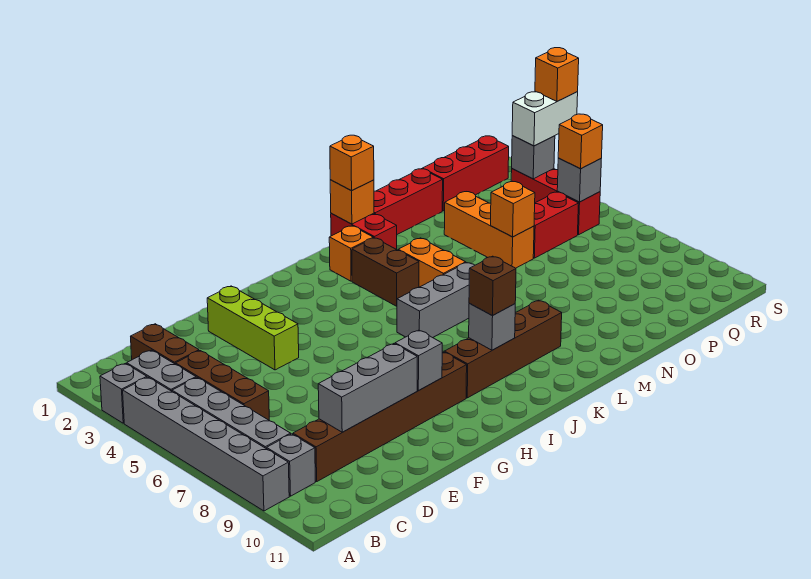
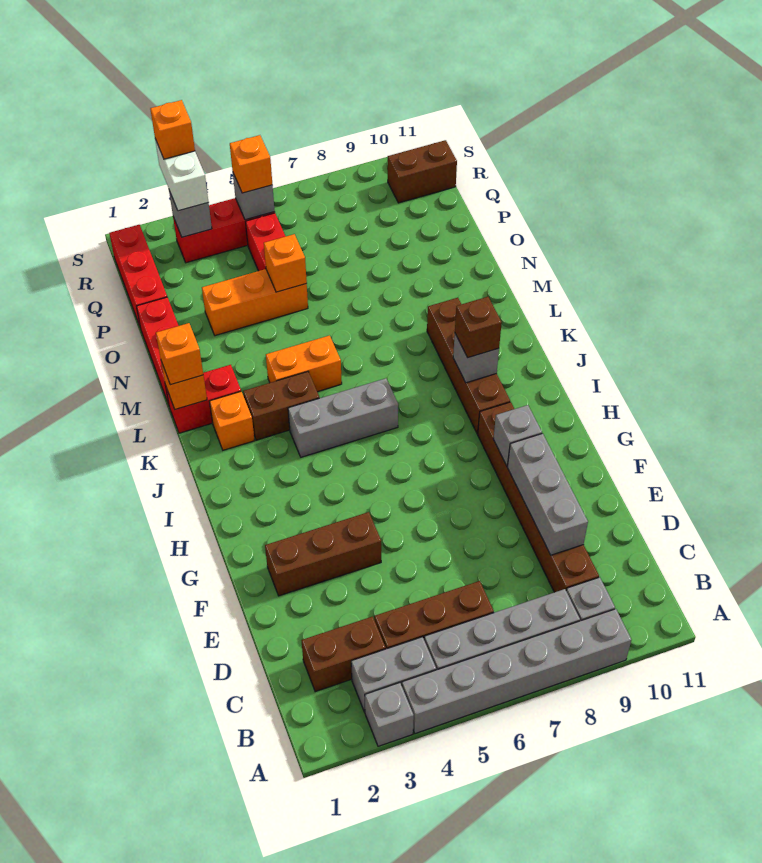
lime brick F2:F4 level 1 -> brown brick F2:F4 level 1
grey brick J6:L6 level 1 -> grey brick J4:J6 level 1
none -> brown brick R10:R11 level 1

